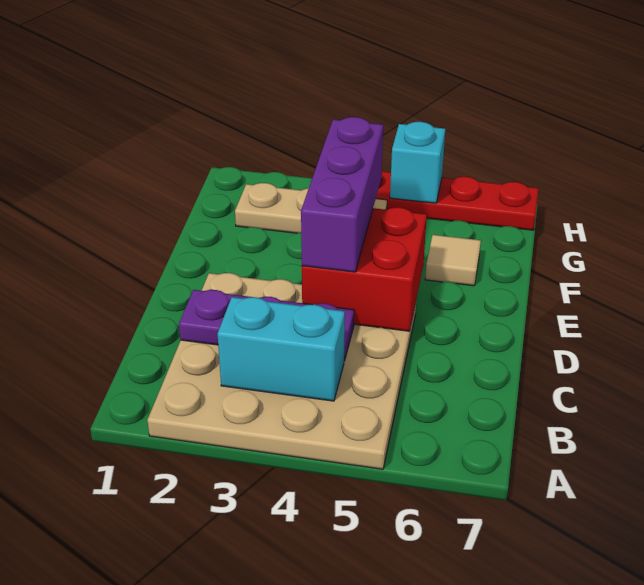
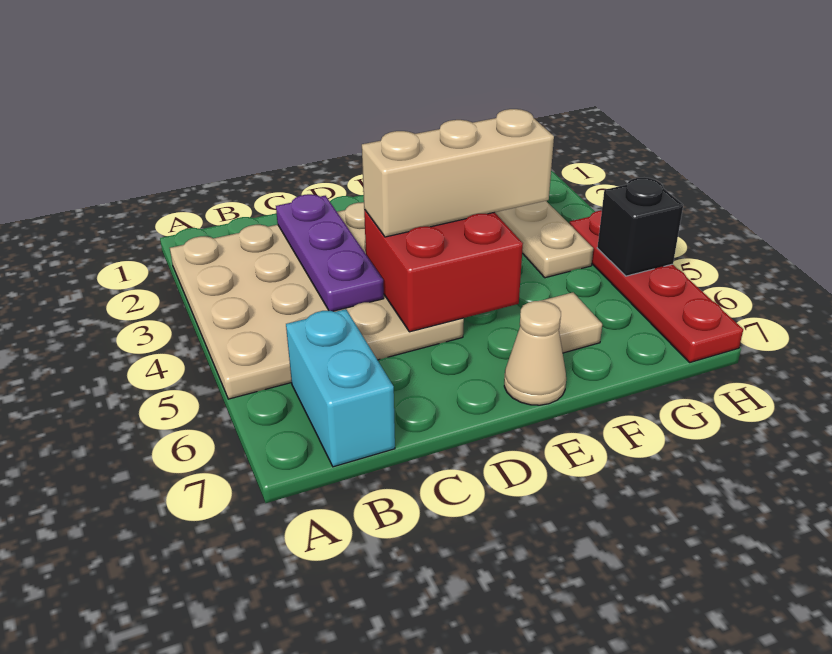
cyan brick B3:B4 level 2 -> cyan brick B6:B7 level 1
purple brick D4:F4 level 3 -> tan brick D4:F4 level 3
none -> tan cone E7 level 1
cyan brick H5 level 2 -> black brick H5 level 2

